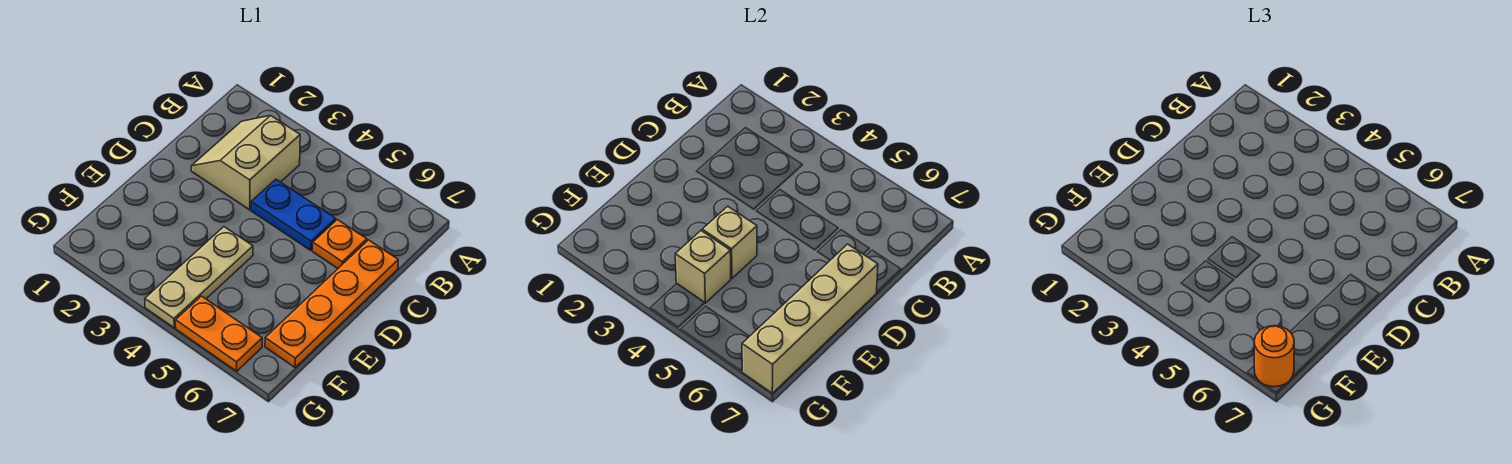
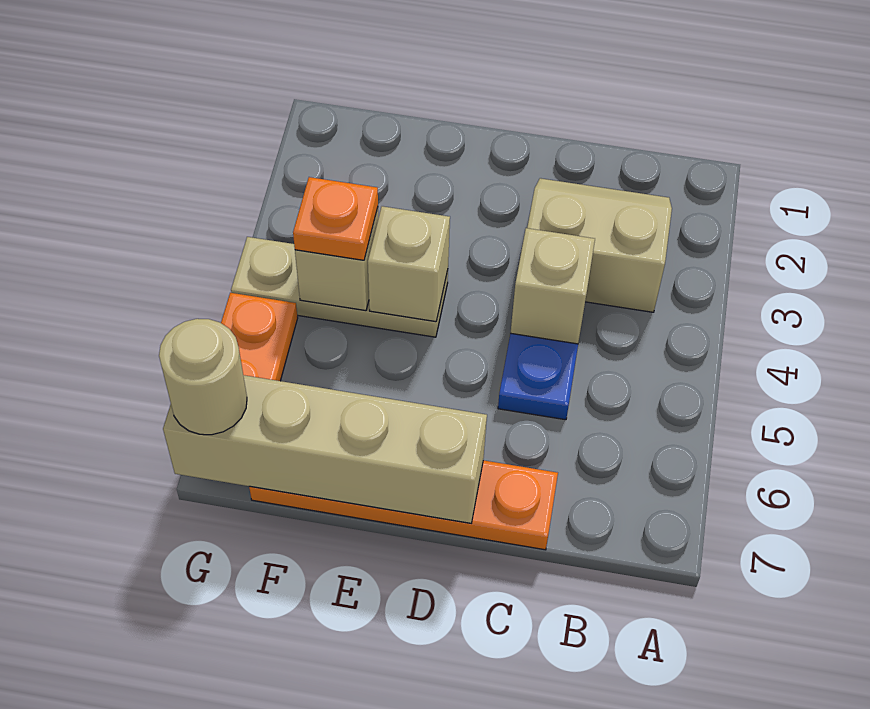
none -> tan brick C4 level 2
orange plate C6 level 1 -> orange plate F4 level 3
orange round brick G7 level 3 -> tan round brick G7 level 3

